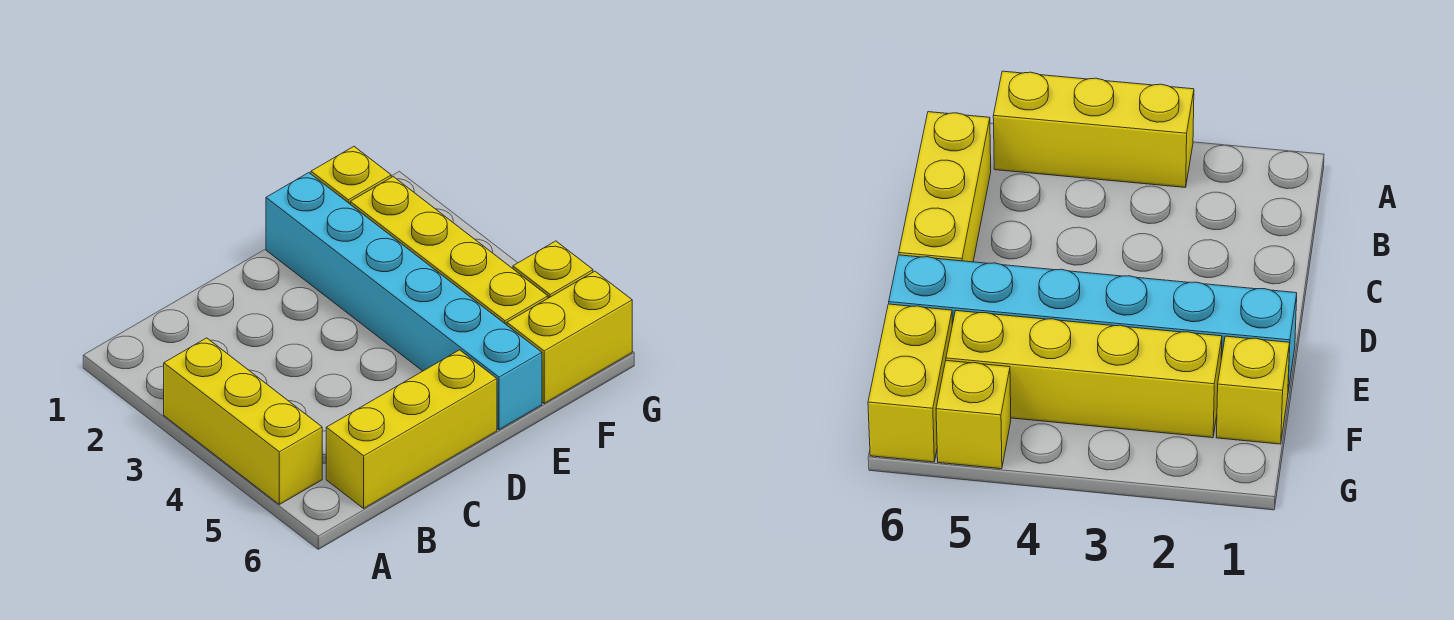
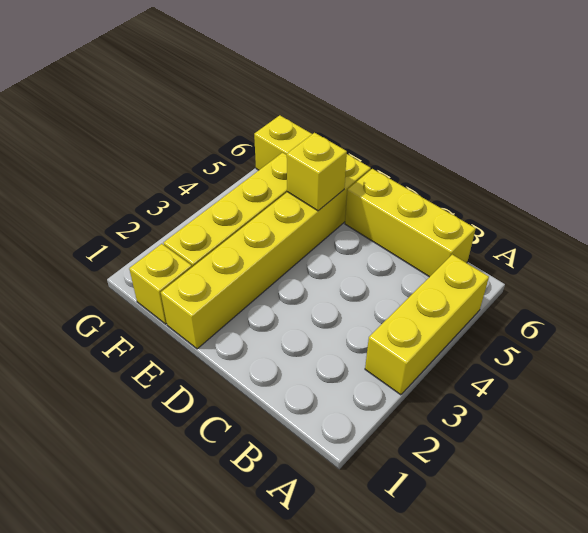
cyan brick E1:E6 level 1 -> yellow brick E1:E6 level 1
yellow brick G5 level 1 -> yellow brick E5 level 2

